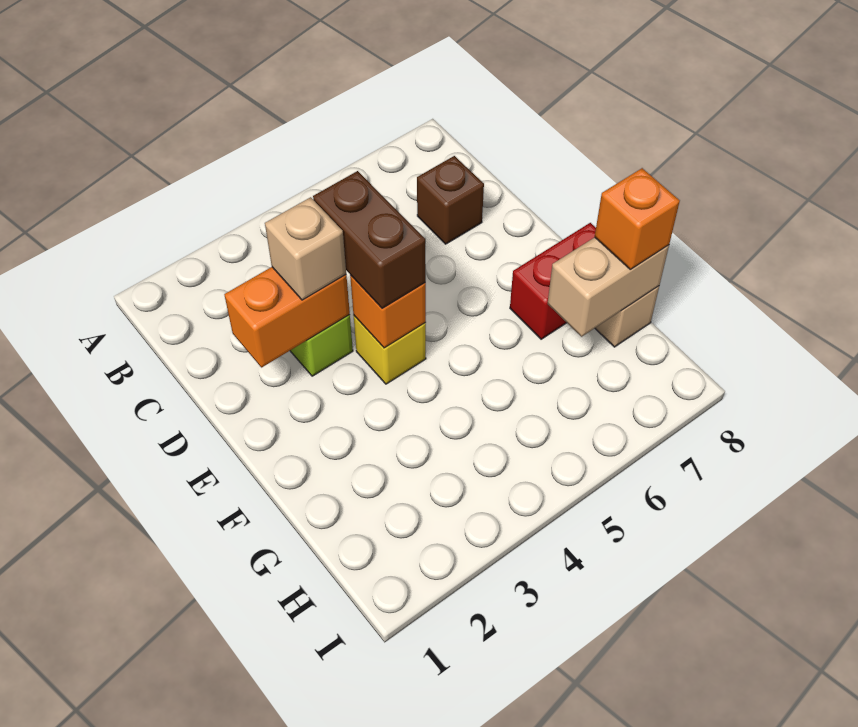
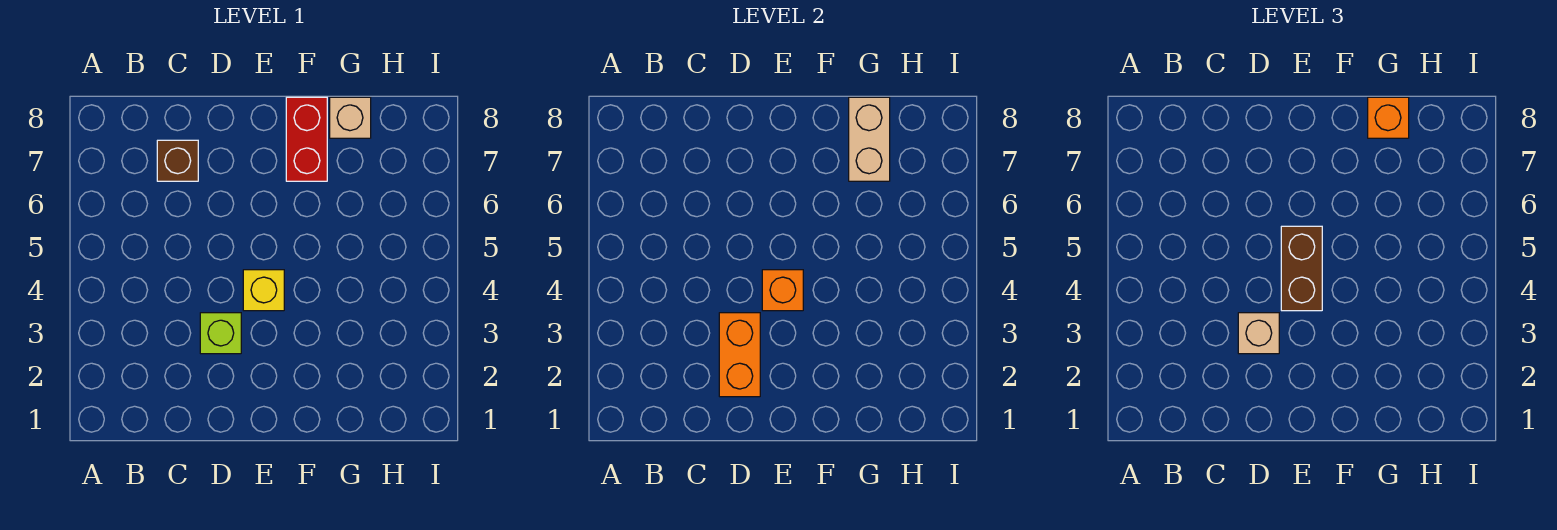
brown brick D4:E4 level 3 -> brown brick E4:E5 level 3

